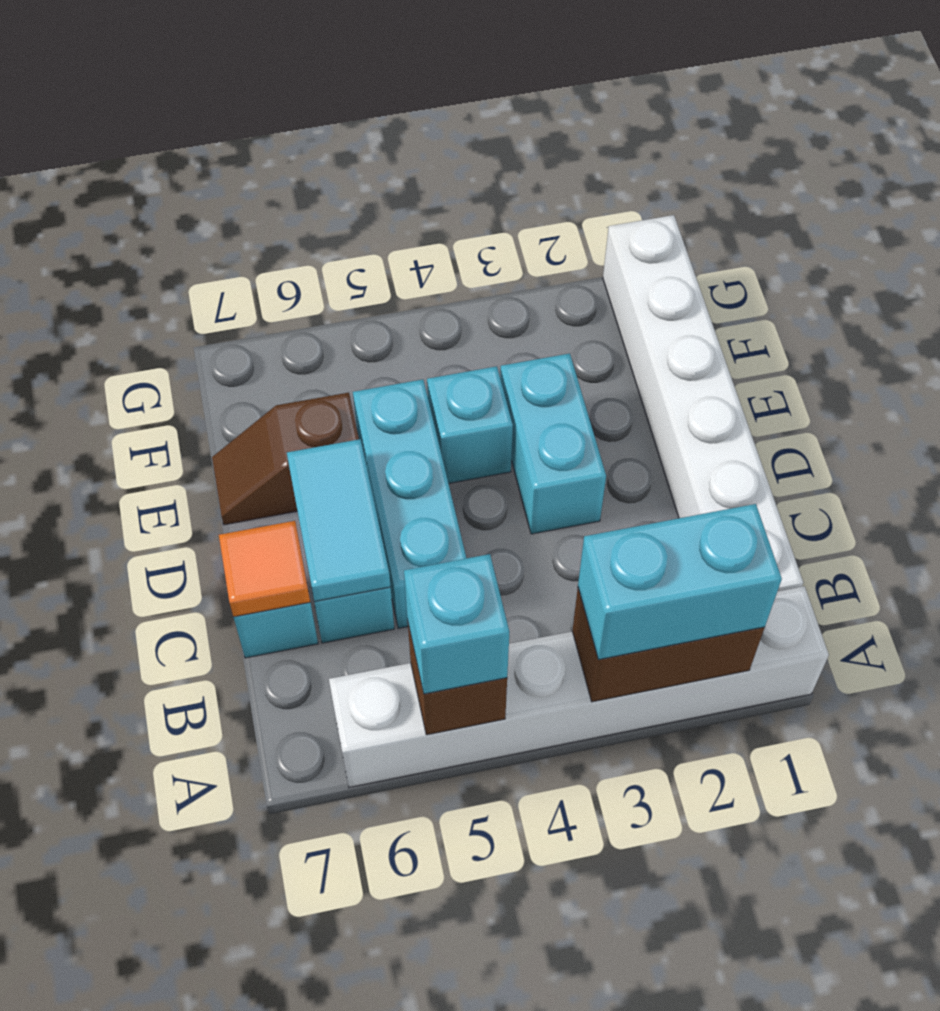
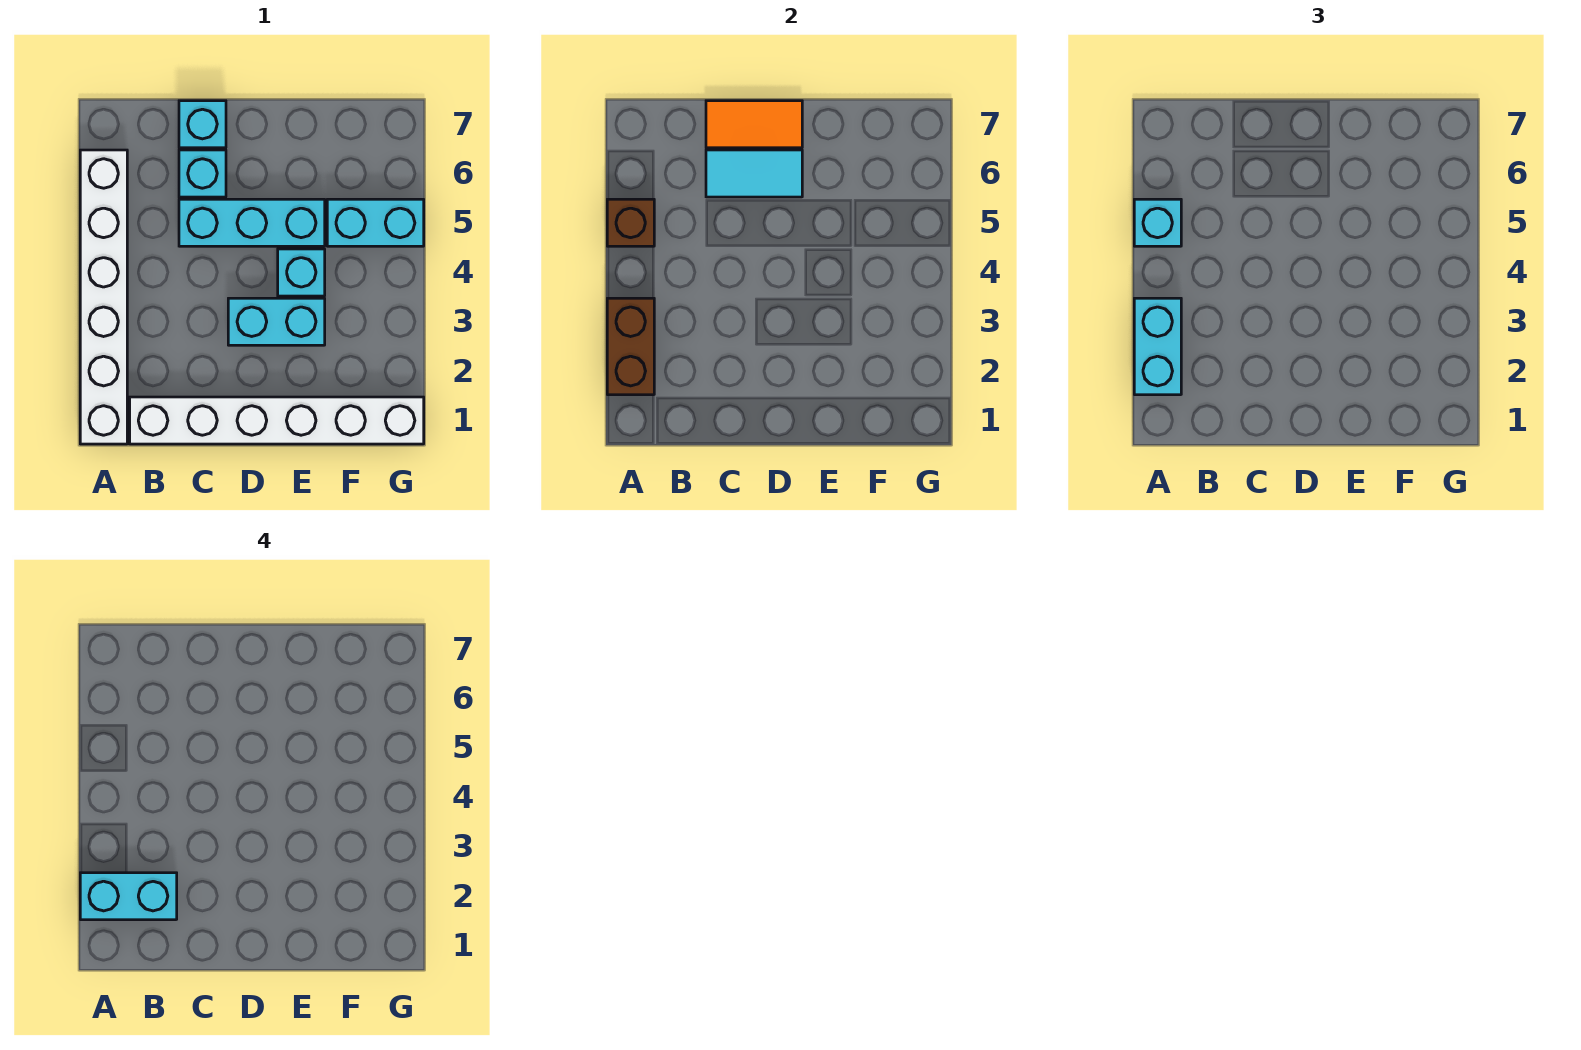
none -> cyan brick A2:B2 level 4
orange tile C7 level 2 -> orange tile C7:D7 level 2
brown slope E6:E7 level 1 top 6 -> none
none -> cyan brick F5:G5 level 1

